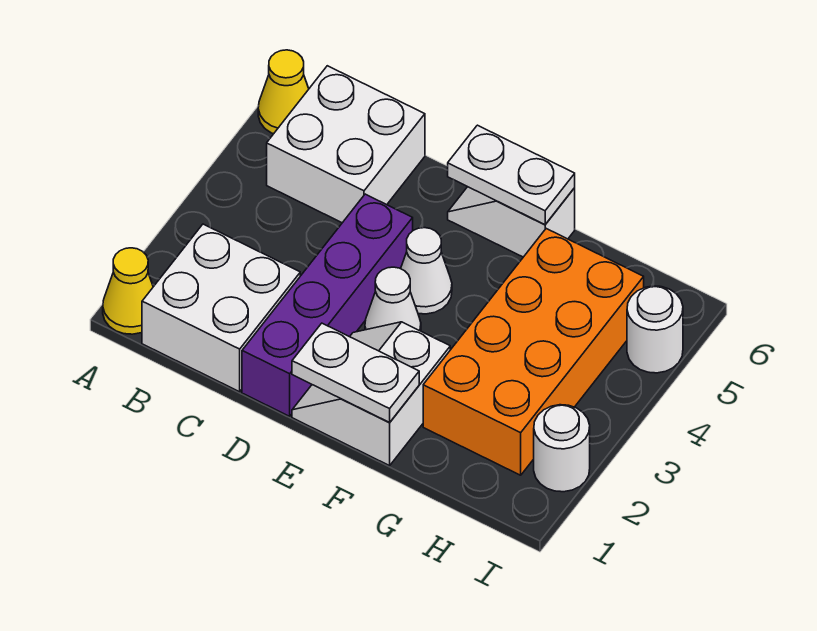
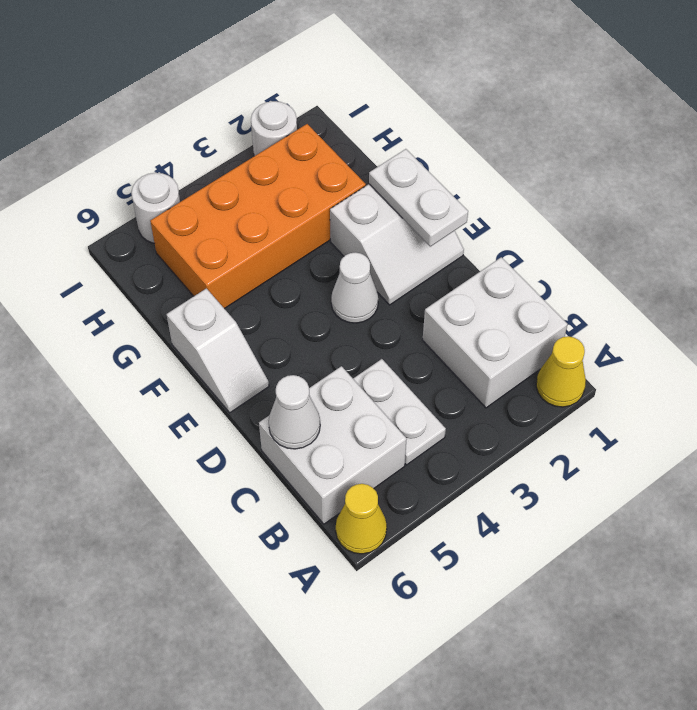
purple brick D1:D4 level 1 -> none
white cone E4 level 1 -> white cone C6 level 2
white plate E6:F6 level 2 -> white plate B4:C4 level 1

